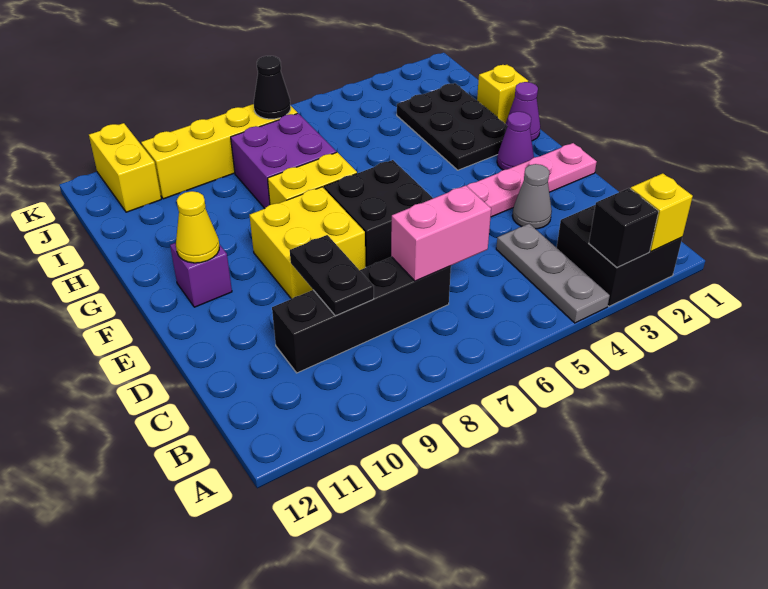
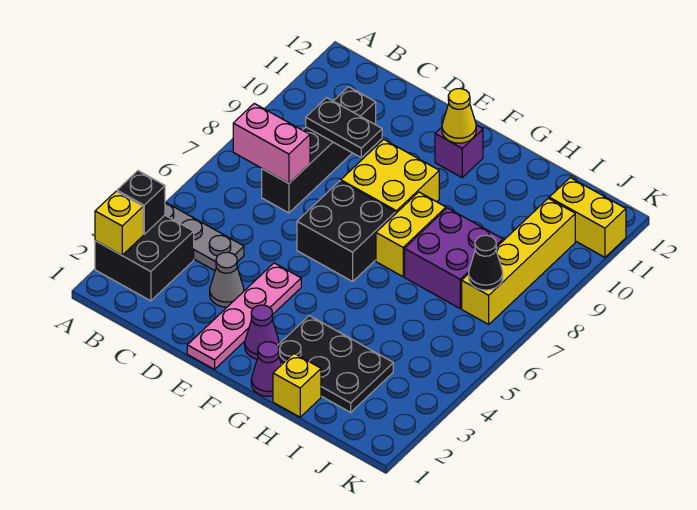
pink brick C6:C7 level 2 -> pink brick B7:C7 level 2

